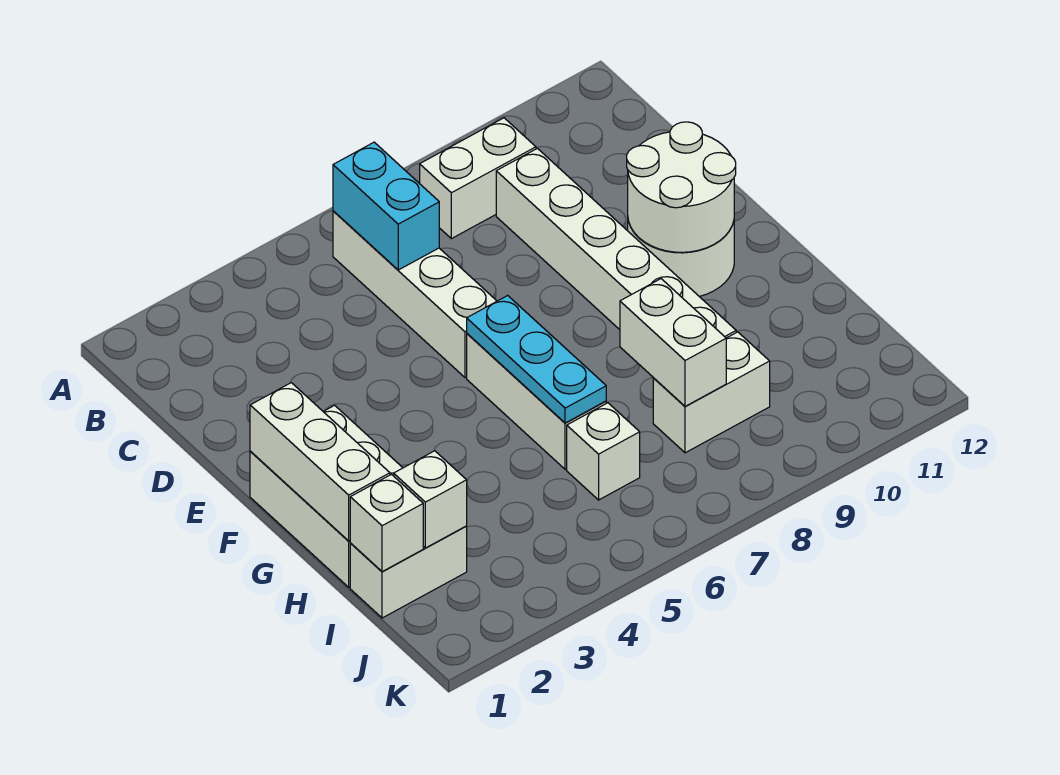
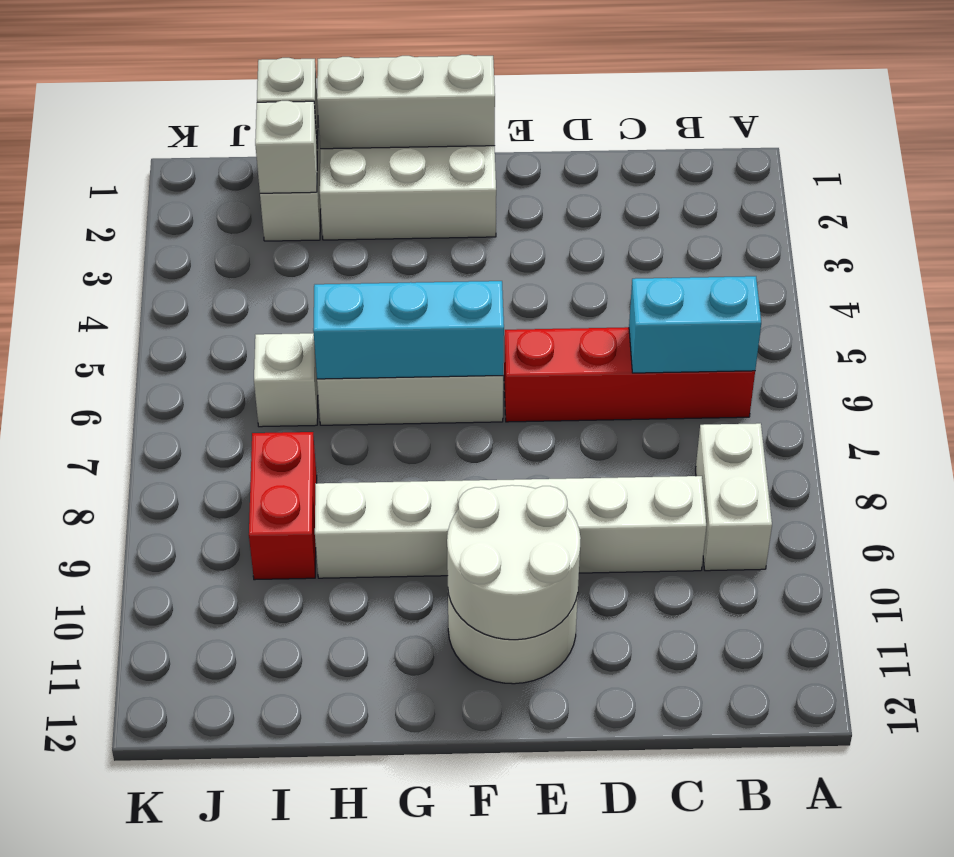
white brick B6:E6 level 1 -> red brick B6:E6 level 1
cyan plate F6:H6 level 2 -> cyan brick F6:H6 level 2
white brick H8:I8 level 2 -> none
white brick I8:I9 level 1 -> red brick I8:I9 level 1

